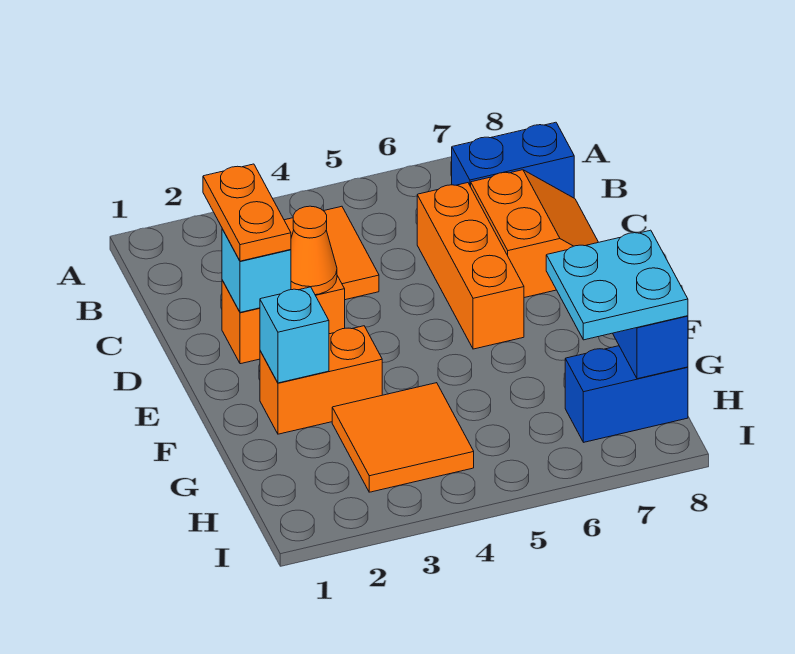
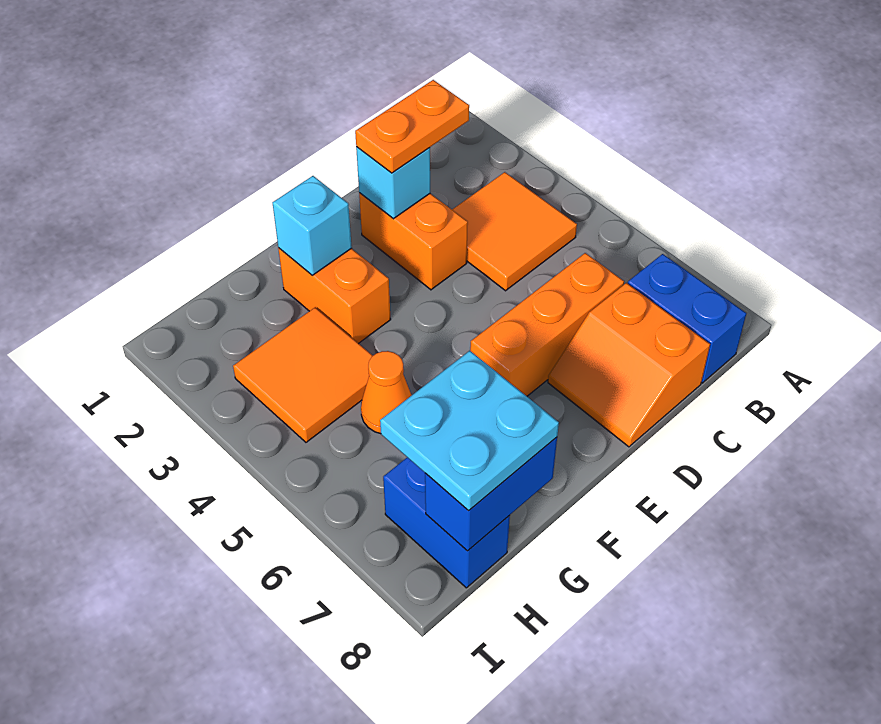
orange slope C7:D8 level 1 top 7 -> orange slope C7:D8 level 1 top C
orange cone D3 level 2 -> orange cone G5 level 1

